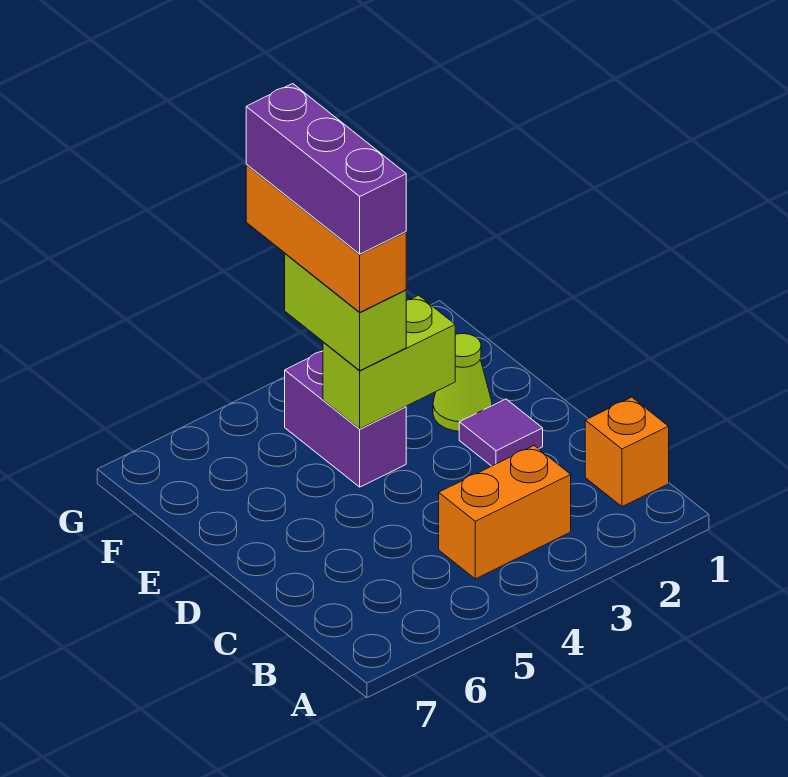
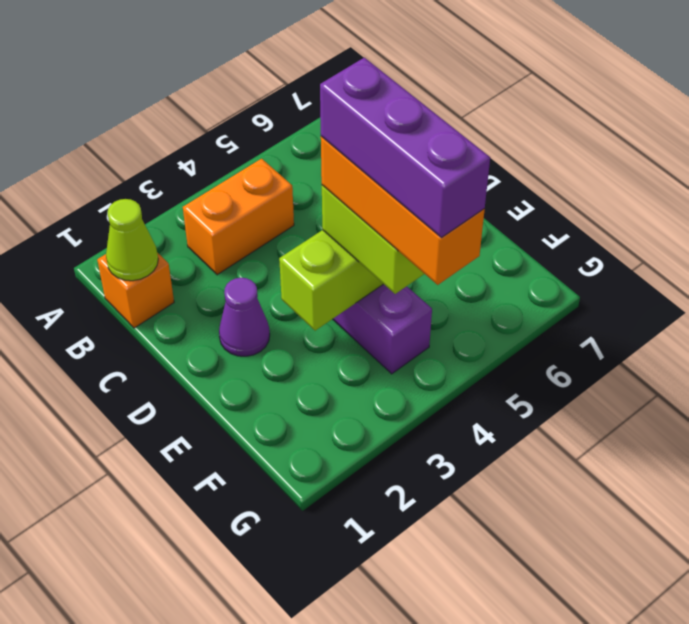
purple tile D2 level 1 -> purple cone D2 level 1
lime cone E2 level 1 -> lime cone B1 level 2

